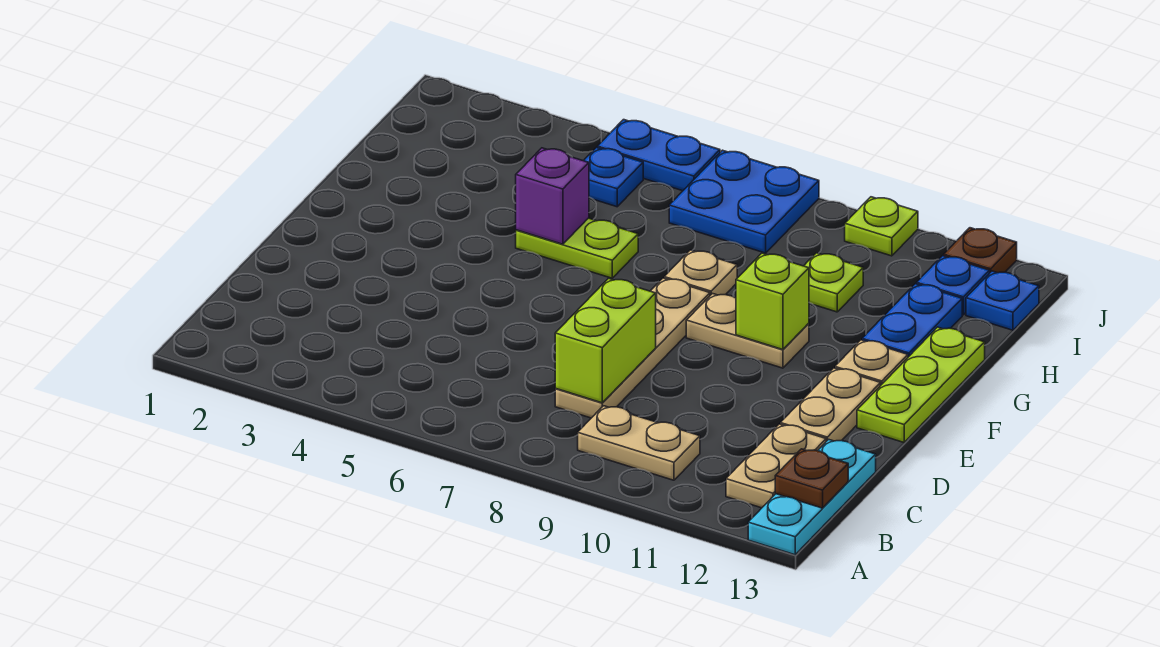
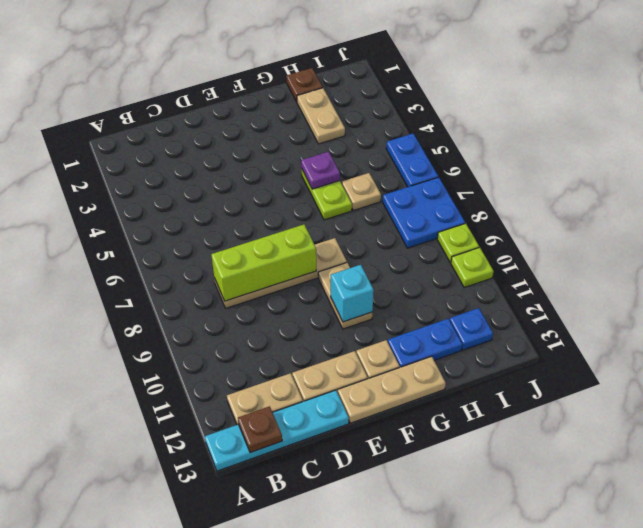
cyan plate A13:C13 level 1 -> cyan plate A13:D13 level 1
tan plate B9:B10 level 1 -> tan plate H2:H3 level 1
lime brick C8:D8 level 2 -> lime brick C8:E8 level 2
lime plate E13:G13 level 1 -> tan plate E13:G13 level 1
lime brick F10 level 2 -> cyan brick F10 level 2
purple brick G5 level 2 -> purple plate G5 level 2
tan plate G8 level 1 -> tan plate H6 level 1
lime plate H10 level 1 -> lime plate J9 level 1
blue plate I5 level 1 -> none
blue plate I13 level 1 -> none
brown plate J12 level 1 -> brown plate H1 level 1

